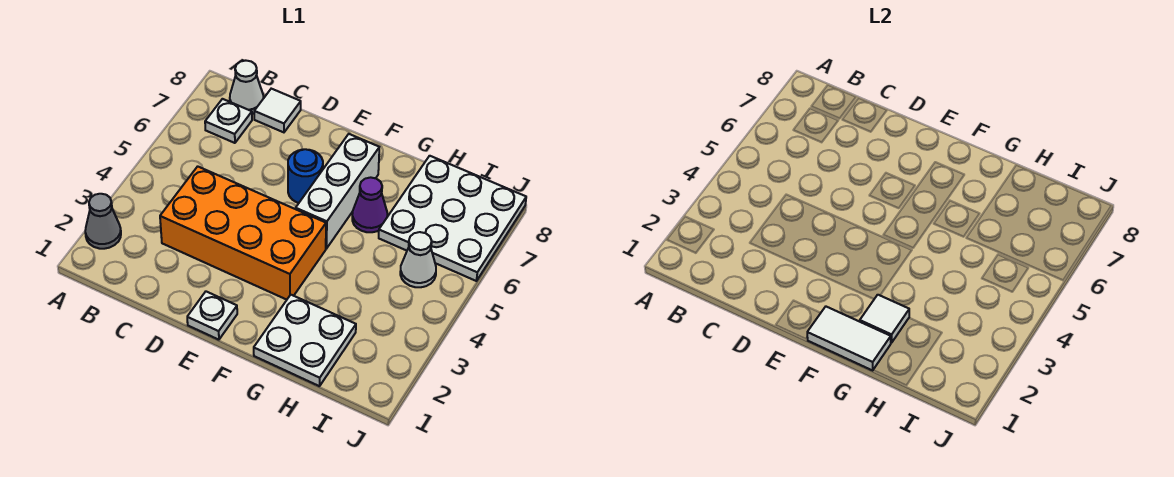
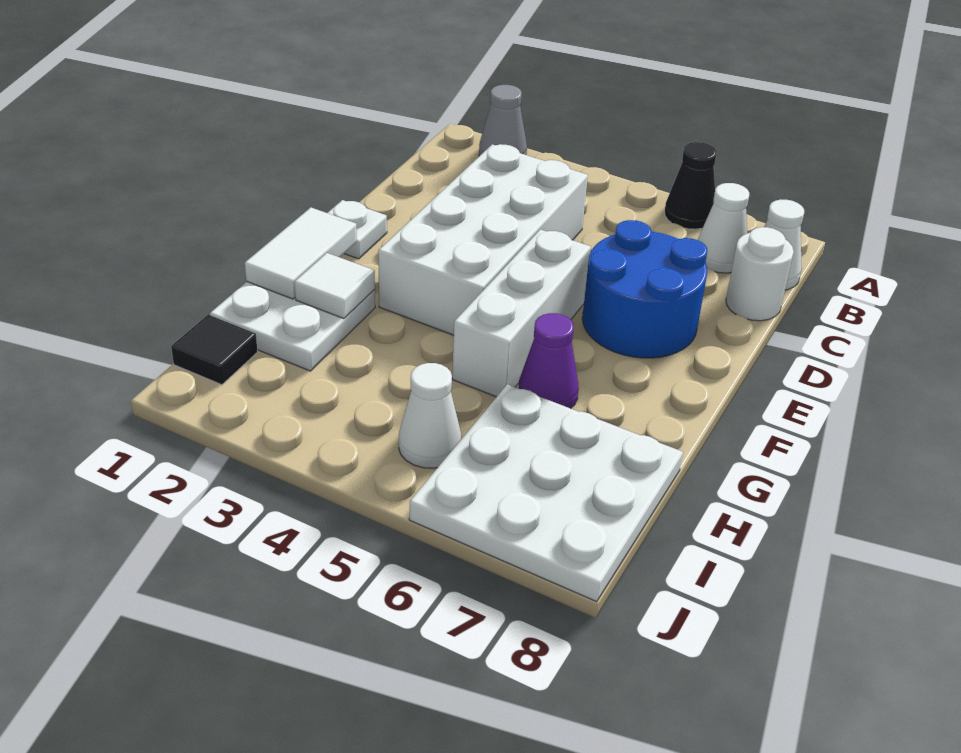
none -> black cone A6 level 1
white plate B7 level 1 -> white cone B7 level 1
orange brick C3:F4 level 1 -> white brick C3:F4 level 1
white tile C8 level 1 -> white round brick C8 level 1
blue round brick E6 level 1 -> blue round brick D6:E7 level 1
white brick F5:F7 level 1 -> white brick E5:G5 level 1
none -> black tile I1 level 1

